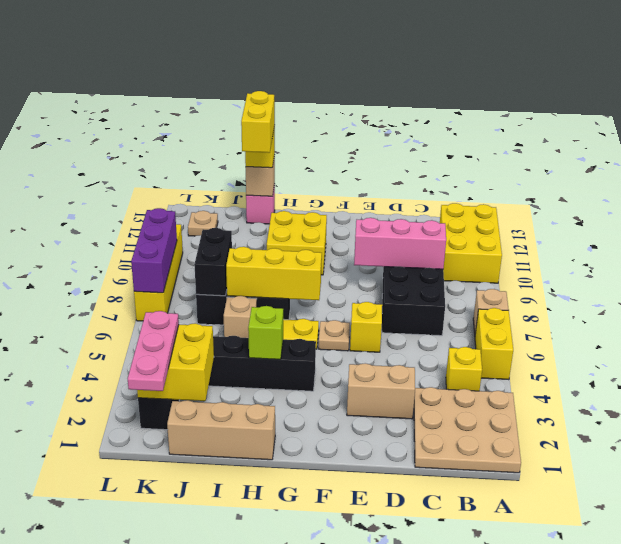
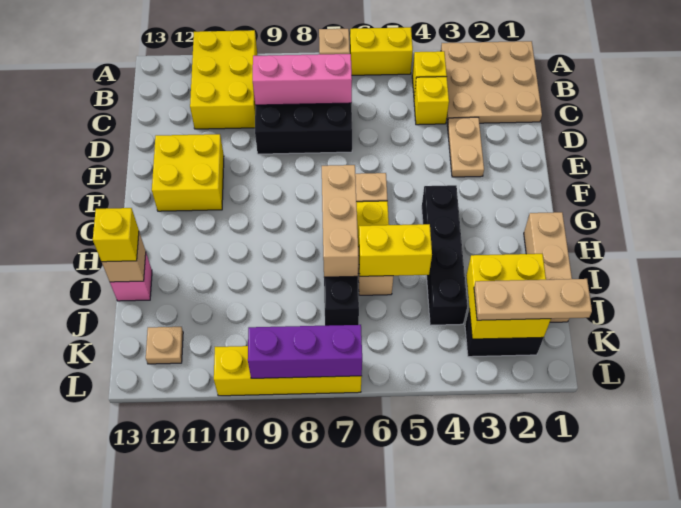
yellow brick A10:B12 level 1 -> yellow brick A10:C11 level 1
pink brick C9:E9 level 2 -> pink brick C7:C9 level 2
tan brick D3:E3 level 1 -> tan plate D3:E3 level 1
yellow brick E6 level 1 -> yellow brick C4 level 1
yellow brick G7:I7 level 2 -> tan brick G7:I7 level 2
yellow brick G10:H11 level 1 -> yellow brick E11:F12 level 1
lime brick H4 level 2 -> none
yellow brick I12:I13 level 4 -> yellow brick I5:I6 level 2
black brick J7:J8 level 2 -> none
pink plate K1:K3 level 3 -> tan plate K1:K3 level 3

